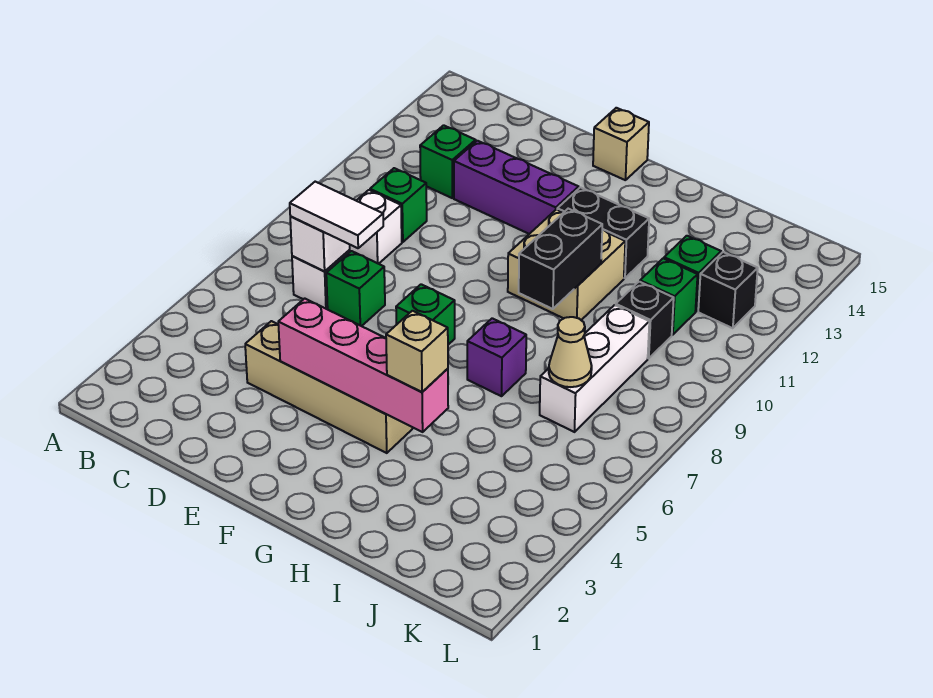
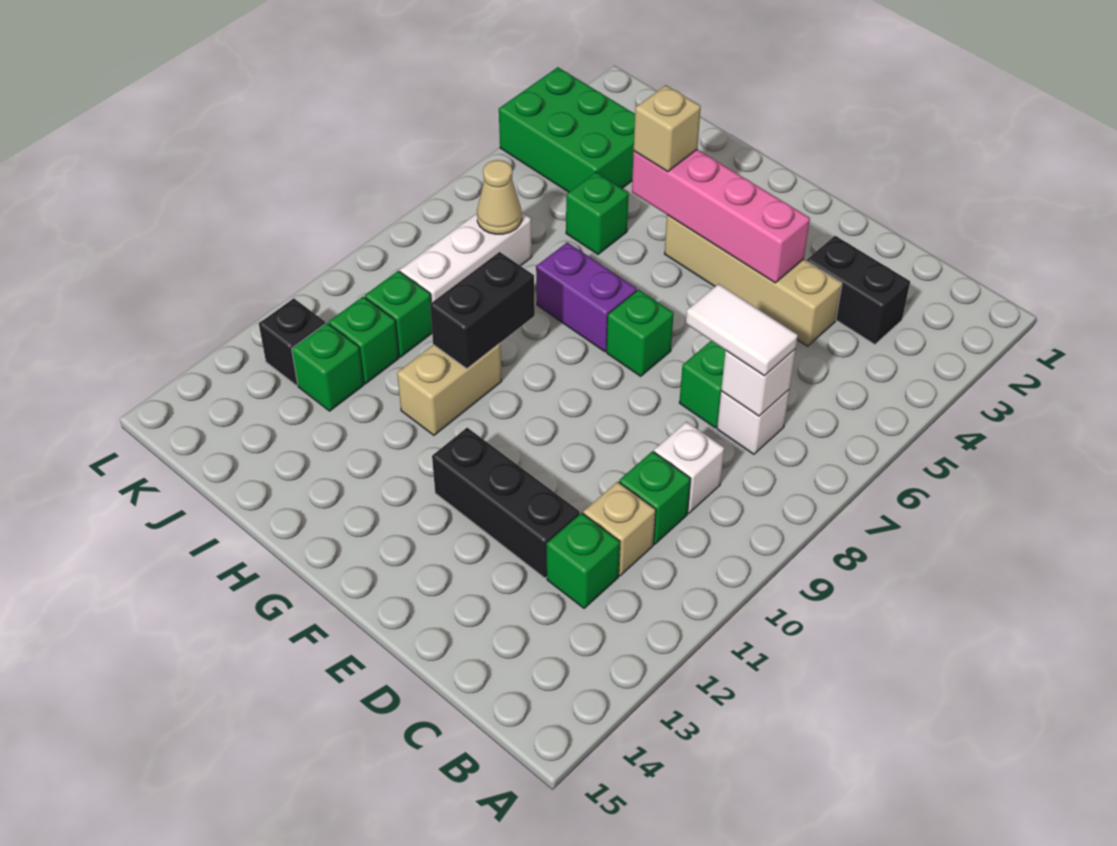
purple brick D12:F12 level 1 -> black brick D12:F12 level 1
tan brick F15 level 1 -> tan brick C11 level 1
tan brick G10:H11 level 1 -> tan brick H10:H11 level 1
black brick G12:H12 level 1 -> black brick C3:D3 level 1
purple brick H7 level 1 -> purple brick G7:H7 level 1
none -> green brick I5 level 1
none -> green brick J3:L4 level 1
black brick J10 level 1 -> green brick J10 level 1

